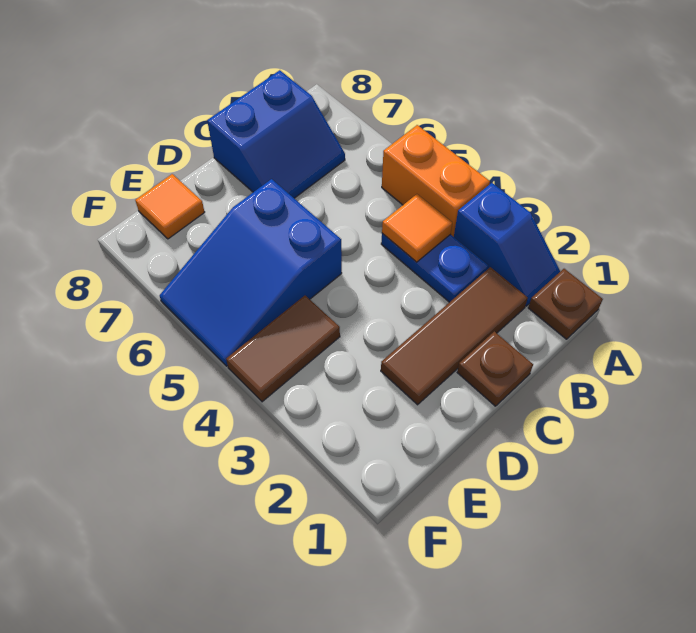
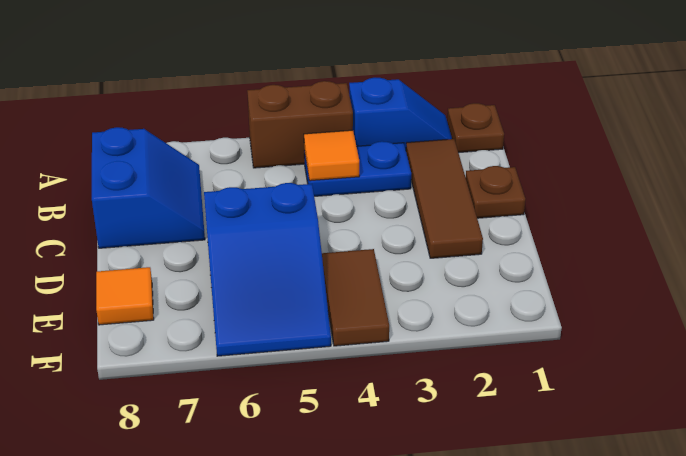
orange brick A4:A5 level 1 -> brown brick A4:A5 level 1

